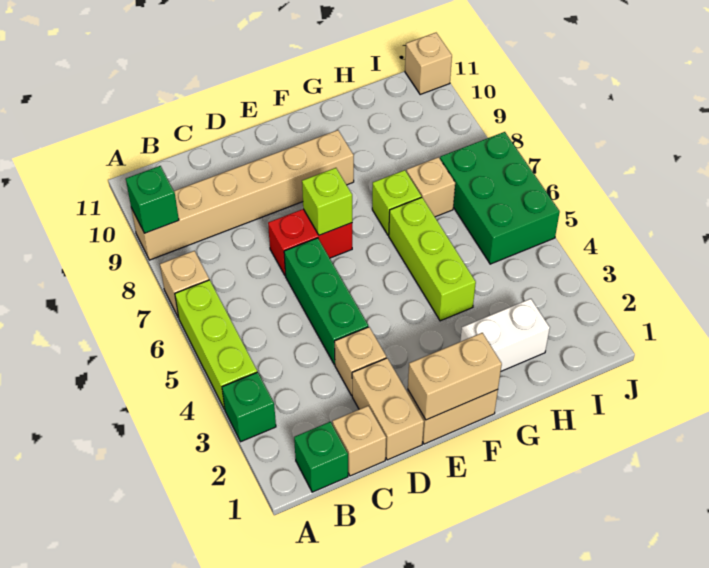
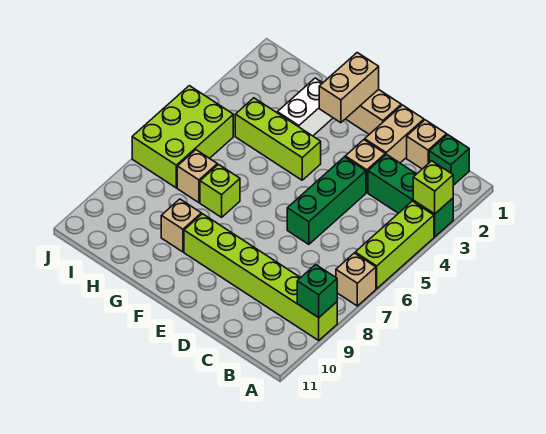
green brick A3 level 1 -> green brick A3:C3 level 1
tan brick A9:F9 level 1 -> lime brick A9:F9 level 1
red brick D7:E7 level 1 -> none
tan brick E1:F1 level 2 -> tan brick F1:F2 level 2
lime brick E7 level 2 -> lime brick A3 level 2
white brick G2:H2 level 1 -> white brick G2:G3 level 1
lime brick G4:G6 level 1 -> lime brick F4:H4 level 1
green brick I5:J7 level 1 -> lime brick I5:J7 level 1
tan brick J11 level 1 -> tan brick G9 level 1

